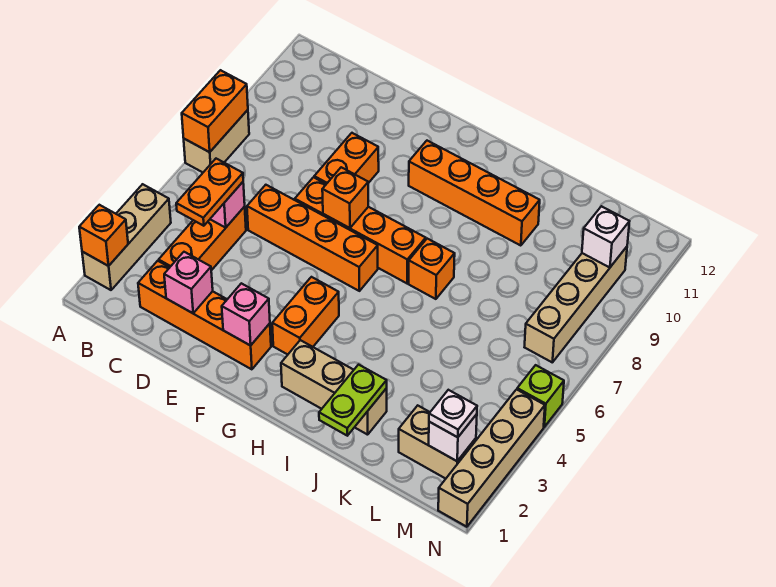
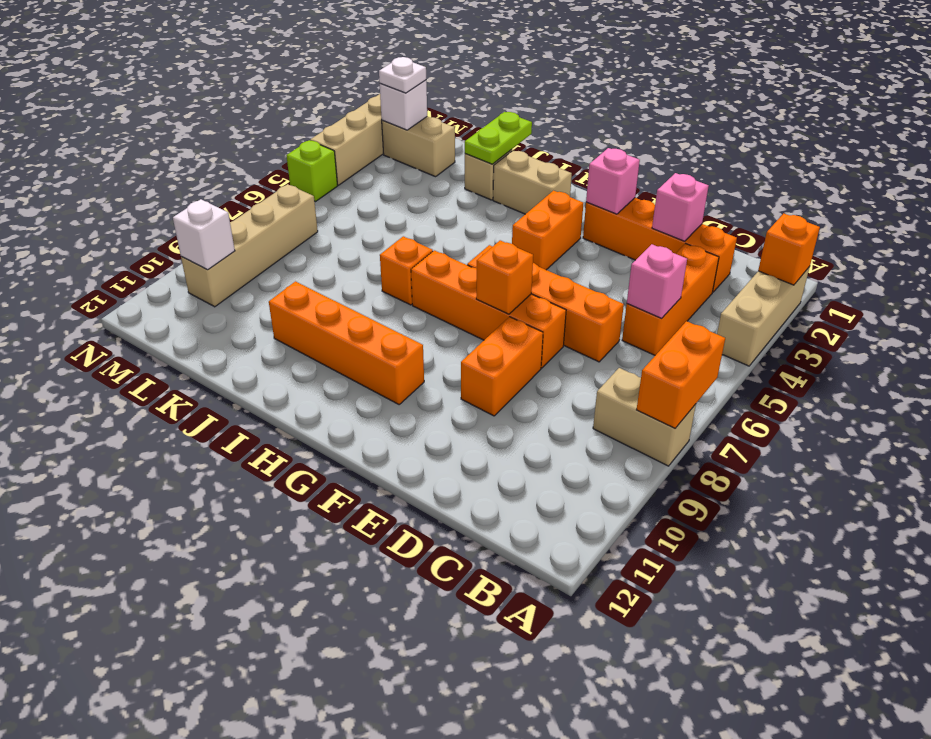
tan brick A7:A8 level 1 -> tan brick A8:B8 level 1
orange plate C4:C5 level 3 -> none

